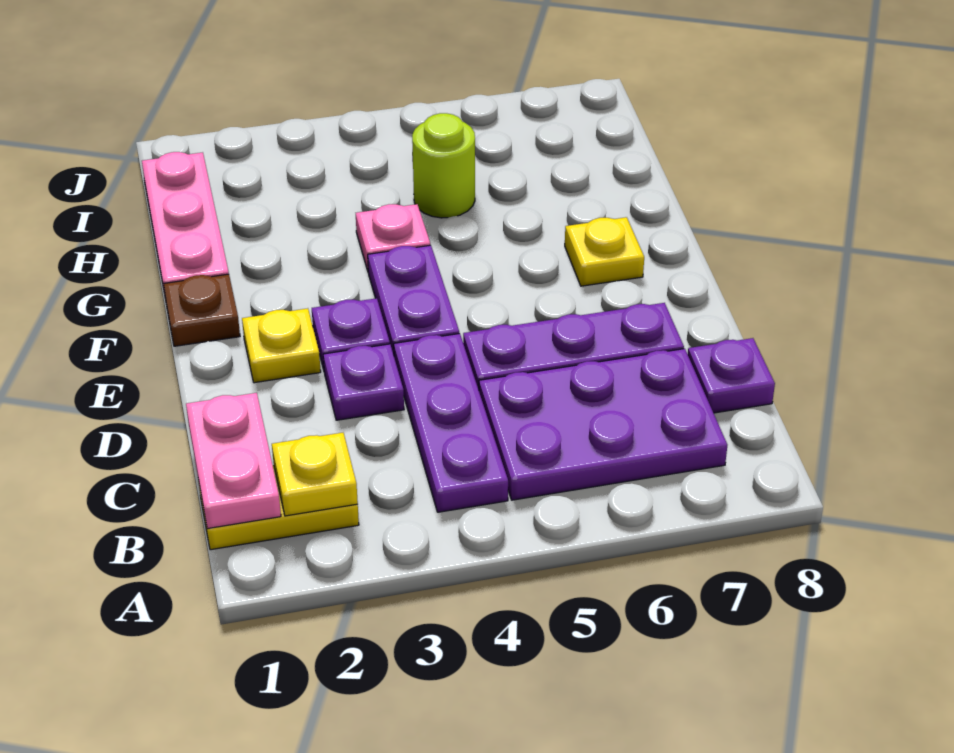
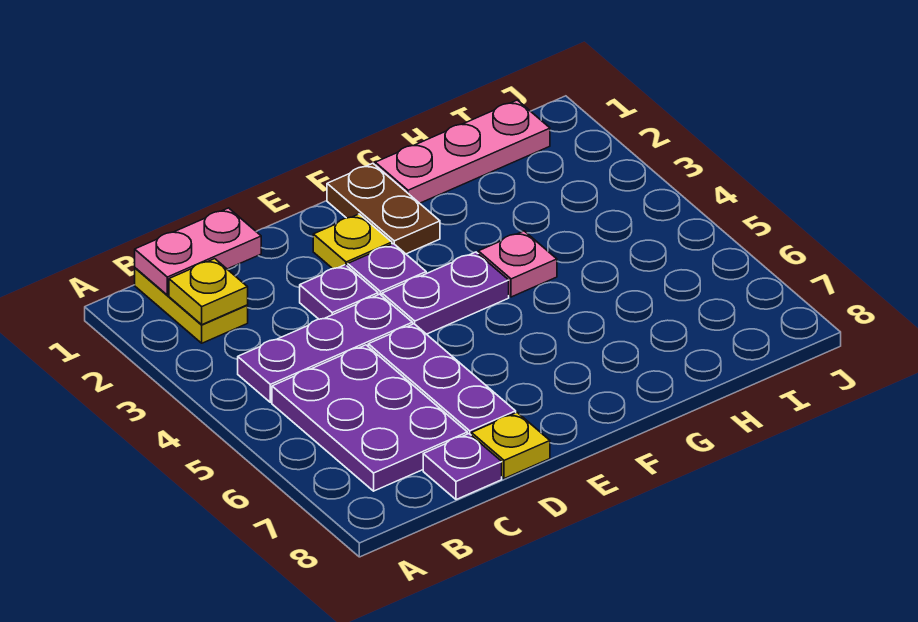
brown plate F1 level 1 -> brown plate F1:F2 level 1
yellow plate F7 level 1 -> yellow plate D8 level 1
lime round brick H5 level 1 -> none

